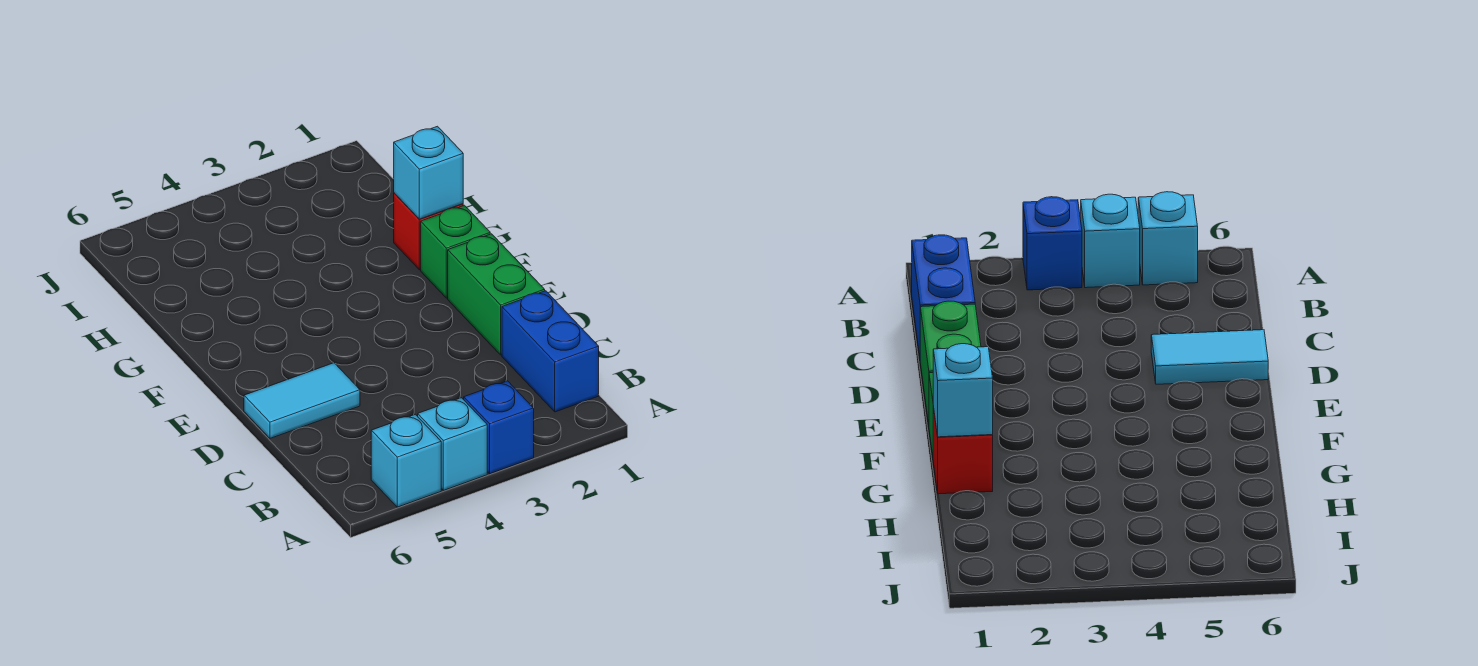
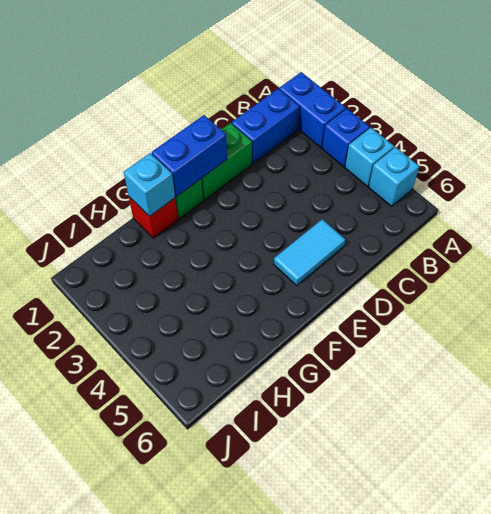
none -> blue brick A1:A2 level 1
cyan tile D5:D6 level 1 -> cyan tile D5:E5 level 1
none -> blue brick E1:F1 level 2

